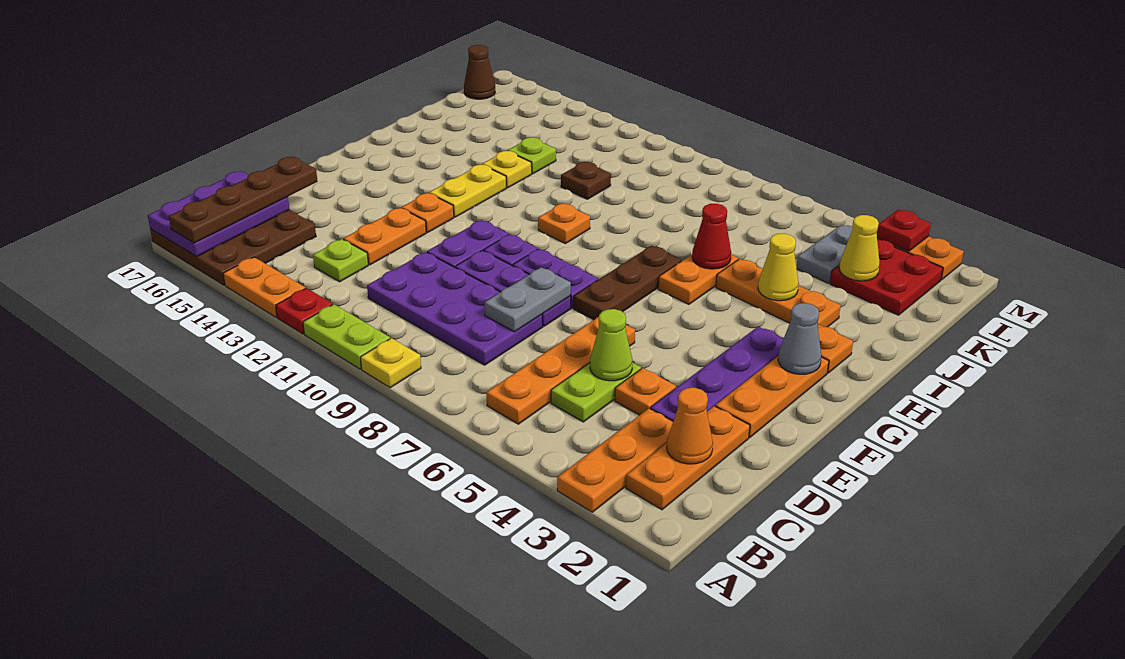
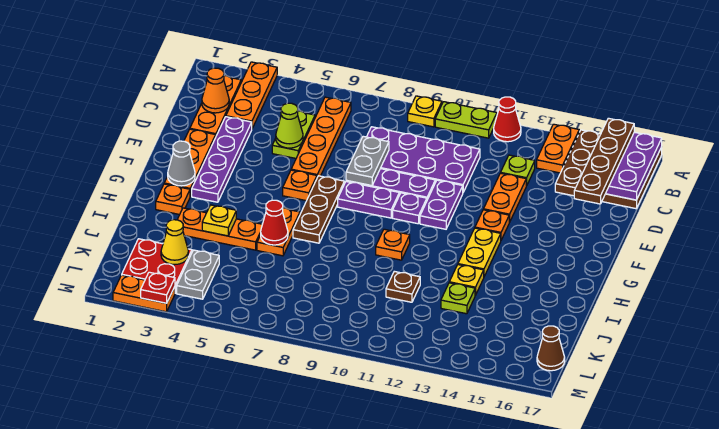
red plate A12 level 1 -> red cone A12 level 1
orange plate A13:A14 level 1 -> orange plate A14:B14 level 1
orange plate D4 level 1 -> orange plate F6 level 1
yellow cone I4 level 2 -> yellow plate I4 level 2

